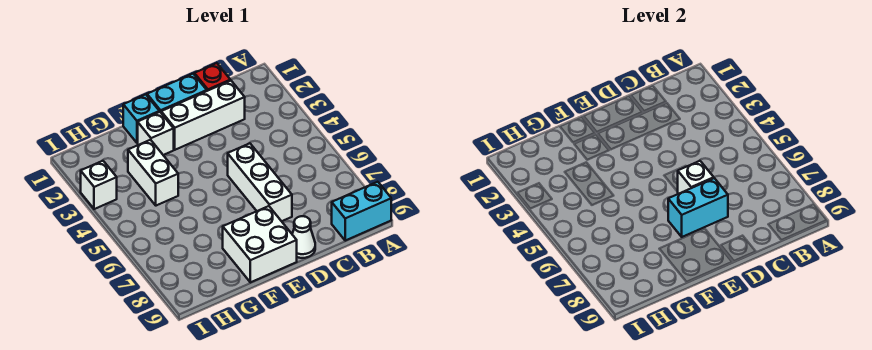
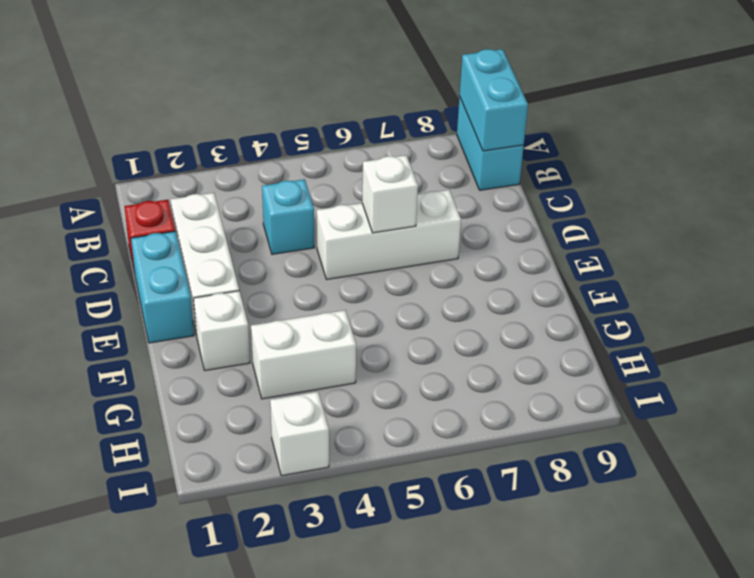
cyan brick D7:E7 level 2 -> cyan brick A9:B9 level 2
white cone D9 level 1 -> none
white brick E8:F9 level 1 -> none
cyan brick F1 level 1 -> cyan brick C4 level 1

